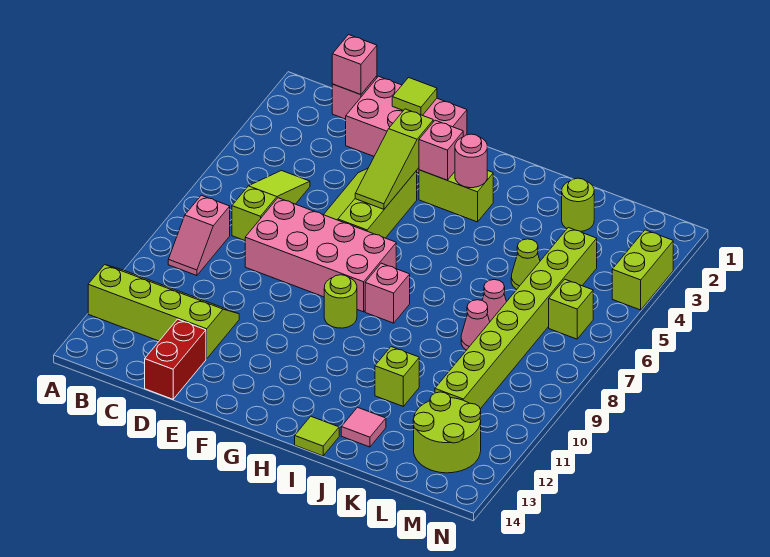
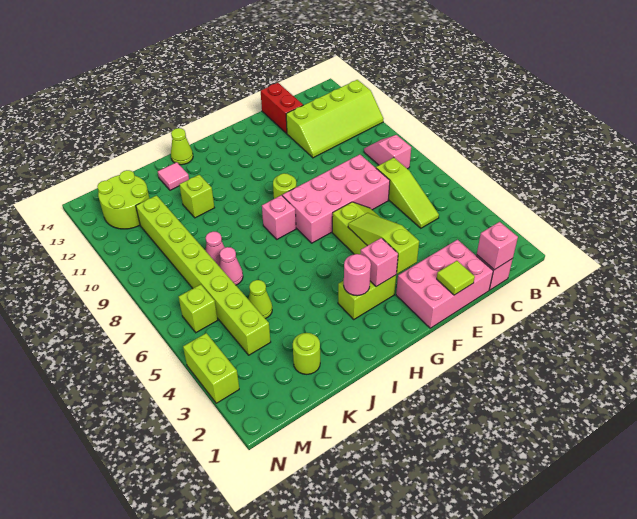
lime tile I14 level 1 -> lime cone I14 level 1

